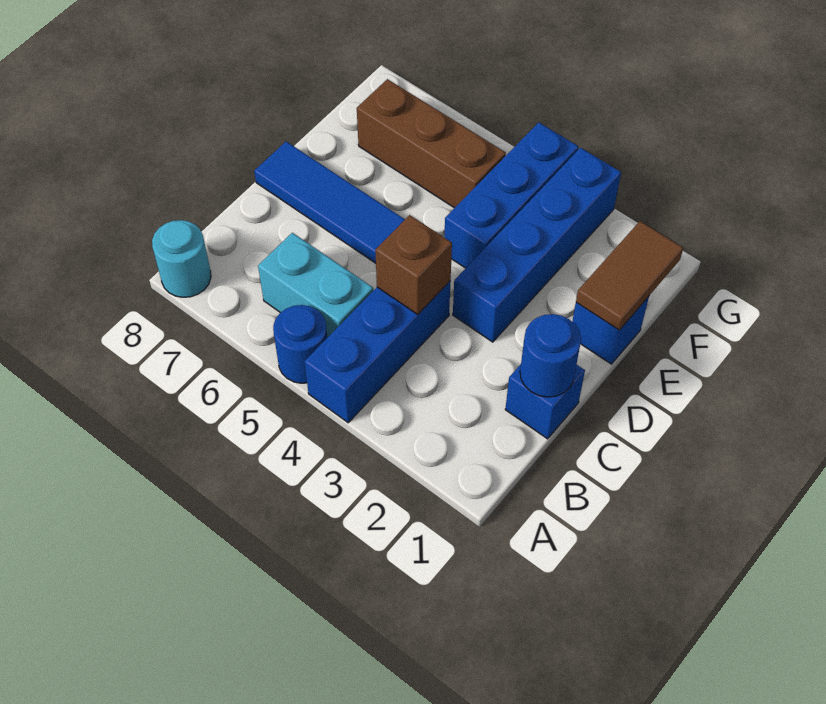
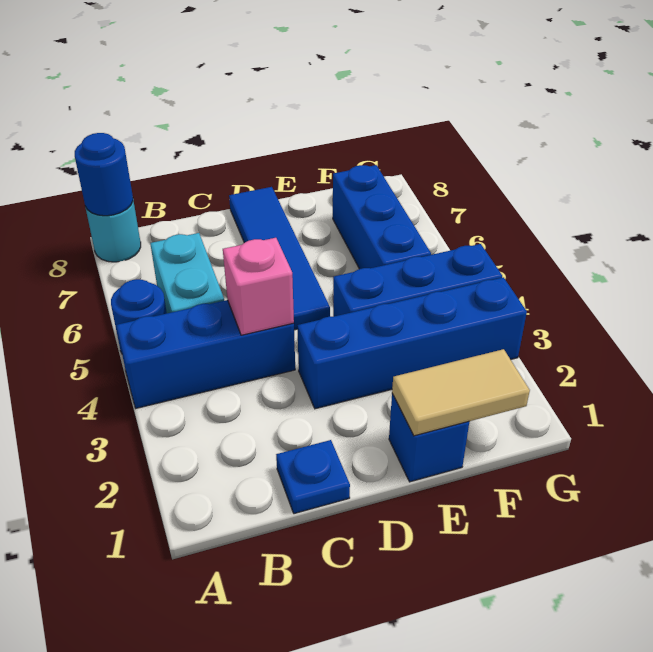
blue brick C1 level 1 -> blue plate C1 level 1
blue round brick C1 level 2 -> blue round brick A8 level 2
brown brick C4 level 2 -> pink brick C4 level 2
brown tile E1:F1 level 2 -> tan tile E1:F1 level 2
brown brick F5:F7 level 1 -> blue brick F5:F7 level 1

